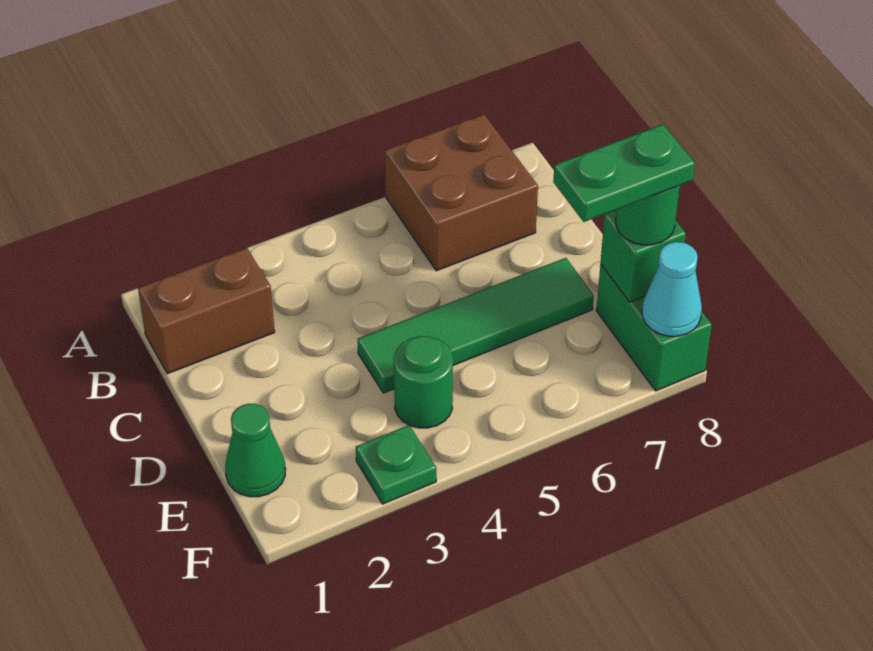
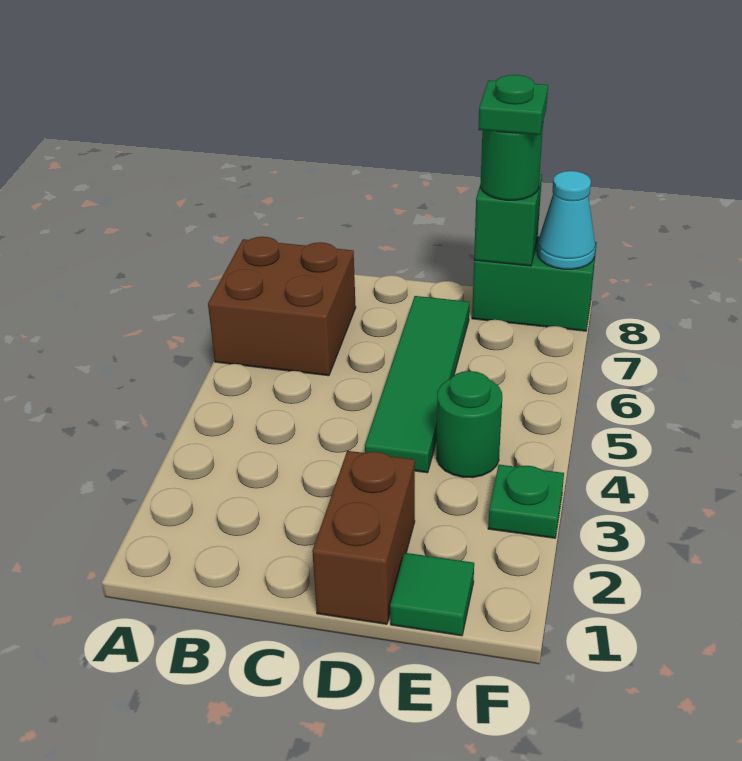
brown brick B1:B2 level 1 -> brown brick D1:D2 level 1
green cone E1 level 1 -> green tile E1 level 1
green plate E7:E8 level 4 -> green plate E8 level 4

